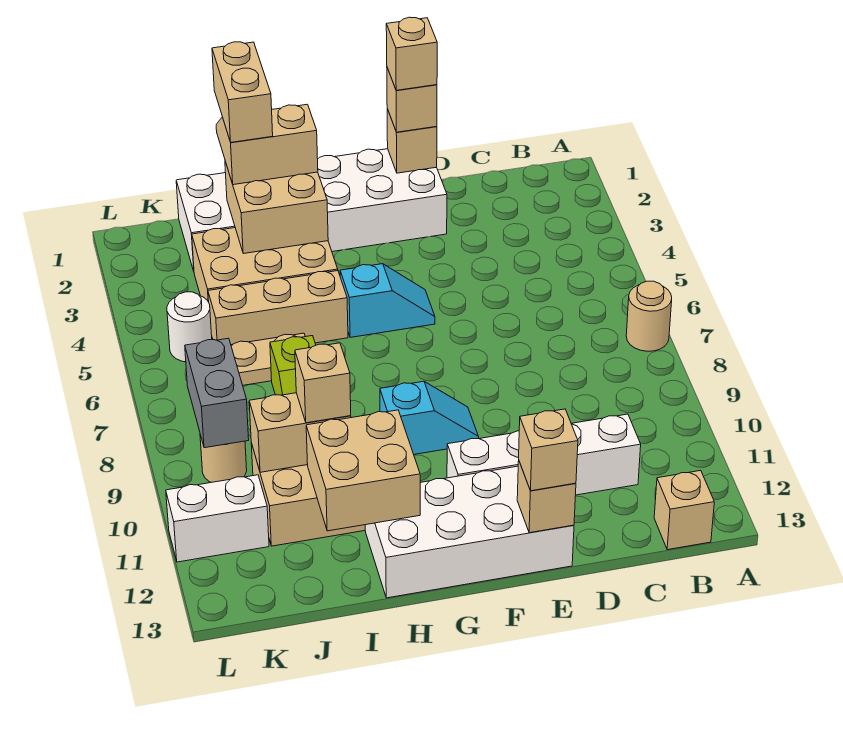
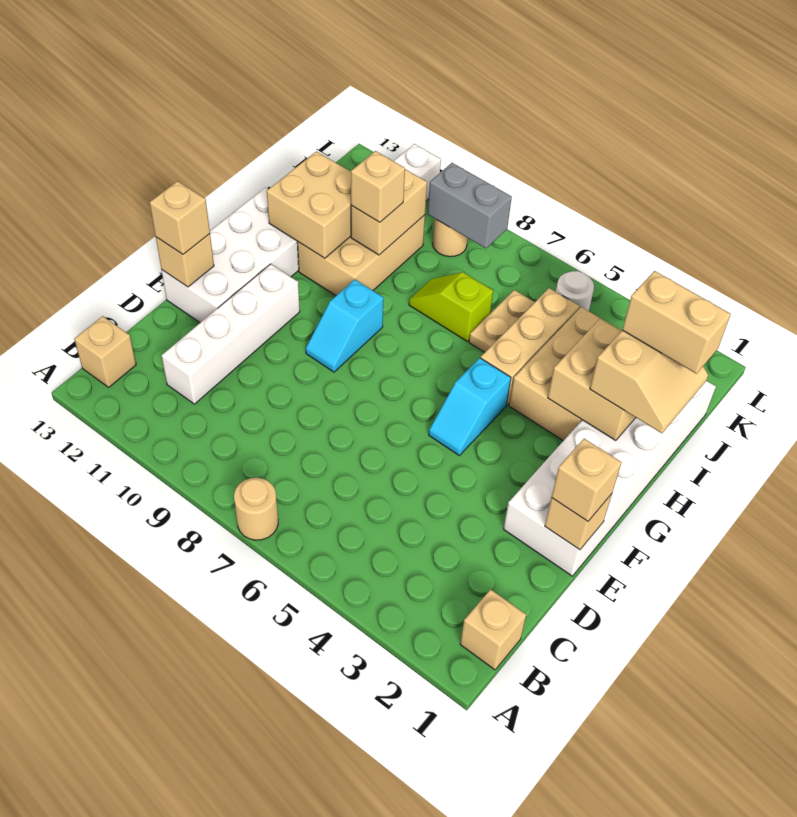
tan brick E1 level 4 -> tan brick B1 level 1

